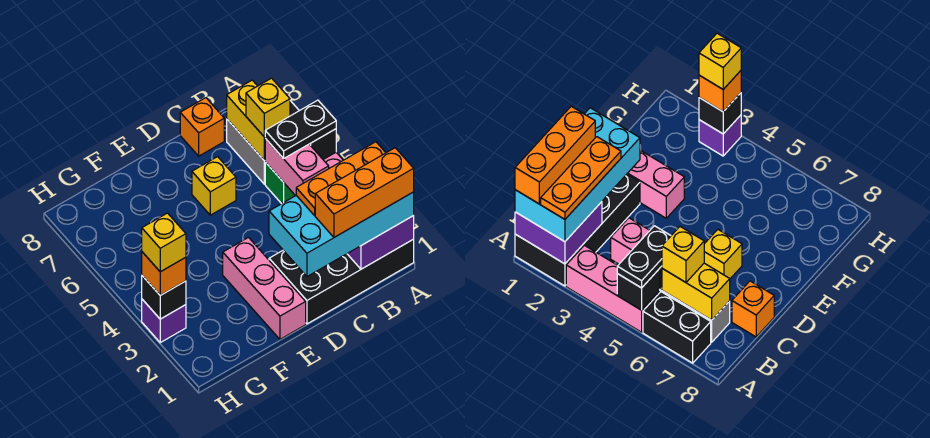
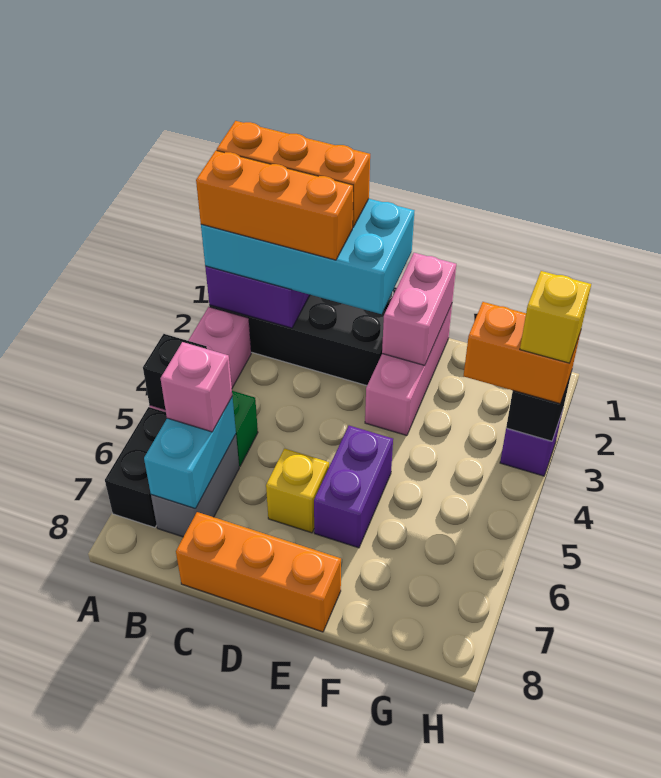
orange plate A2:C2 level 4 -> orange brick A2:C2 level 4
black plate A5:B5 level 3 -> none
pink brick B4:B5 level 2 -> pink brick E1:E2 level 2
yellow brick B6:B7 level 2 -> cyan brick B6:B7 level 2
yellow brick B6 level 3 -> pink brick B6 level 3
orange brick C8 level 1 -> orange brick C8:E8 level 1
none -> purple brick E5:E6 level 1
orange brick H3 level 3 -> orange brick G3:H3 level 3

